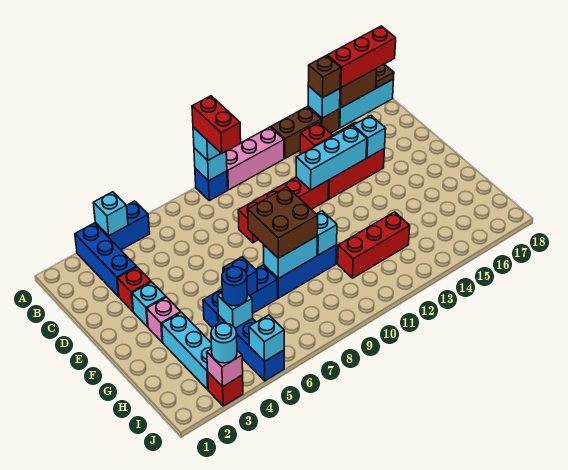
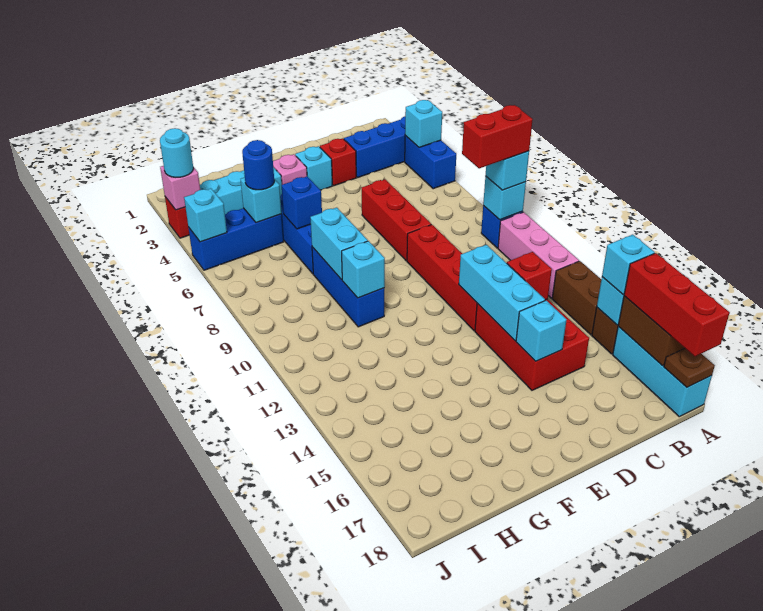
brown brick A15 level 3 -> cyan brick A15 level 3
brown brick F8:G9 level 3 -> none
red brick H11:H13 level 1 -> red brick D6:D8 level 1

